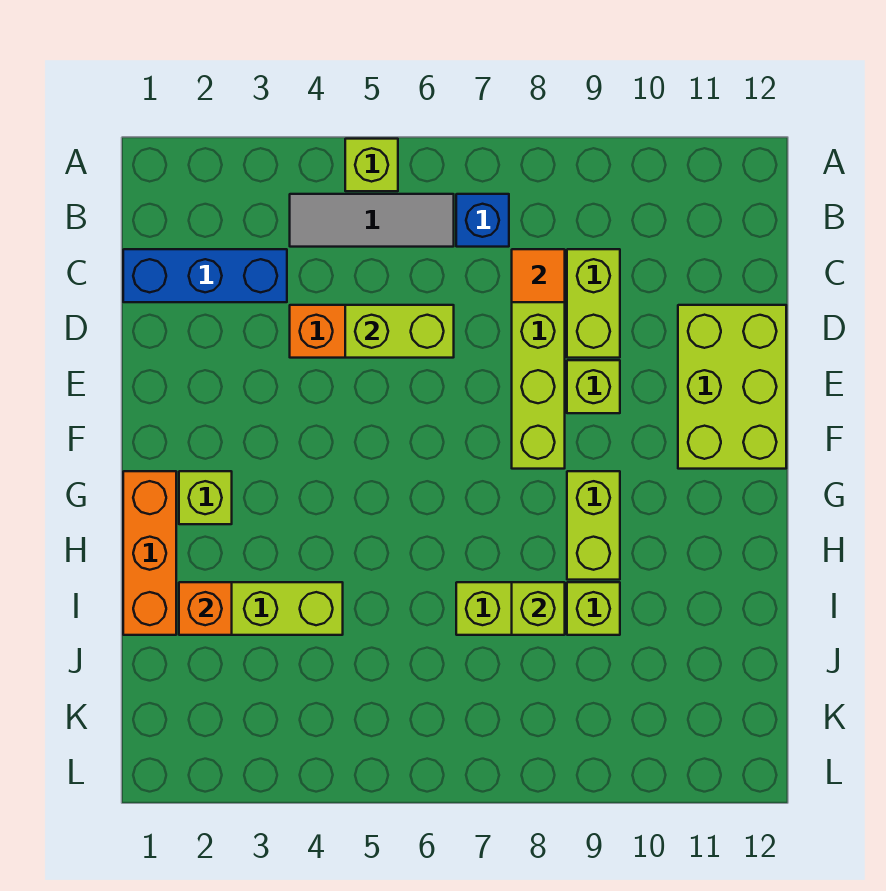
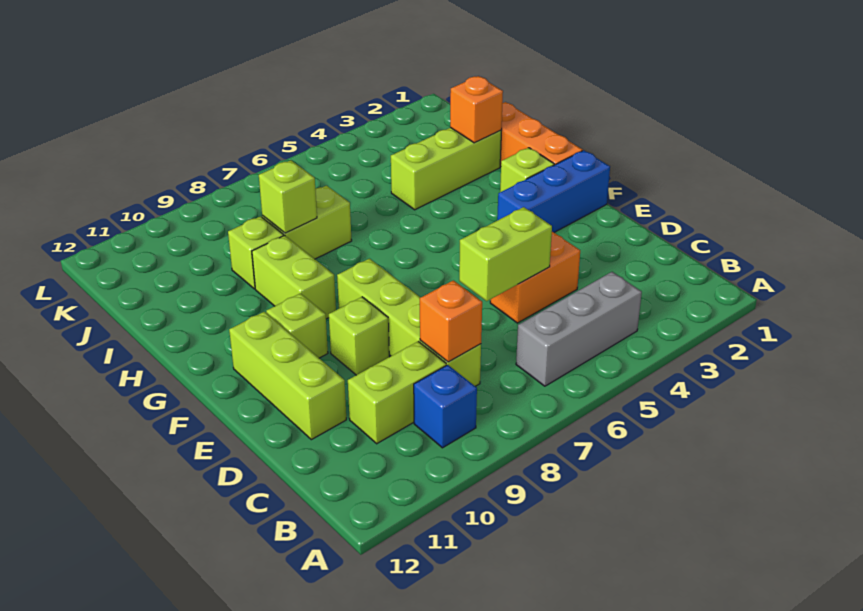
lime brick A5 level 1 -> lime brick F10 level 1
grey tile B4:B6 level 1 -> grey brick B4:B6 level 1
blue brick B7 level 1 -> blue brick B9 level 1
blue brick C1:C3 level 1 -> blue brick F1:F3 level 1
orange tile C8 level 2 -> orange brick C8 level 2
lime brick C9:D9 level 1 -> lime brick C9:C10 level 1
lime brick D11:F12 level 1 -> lime brick D11:F11 level 1

